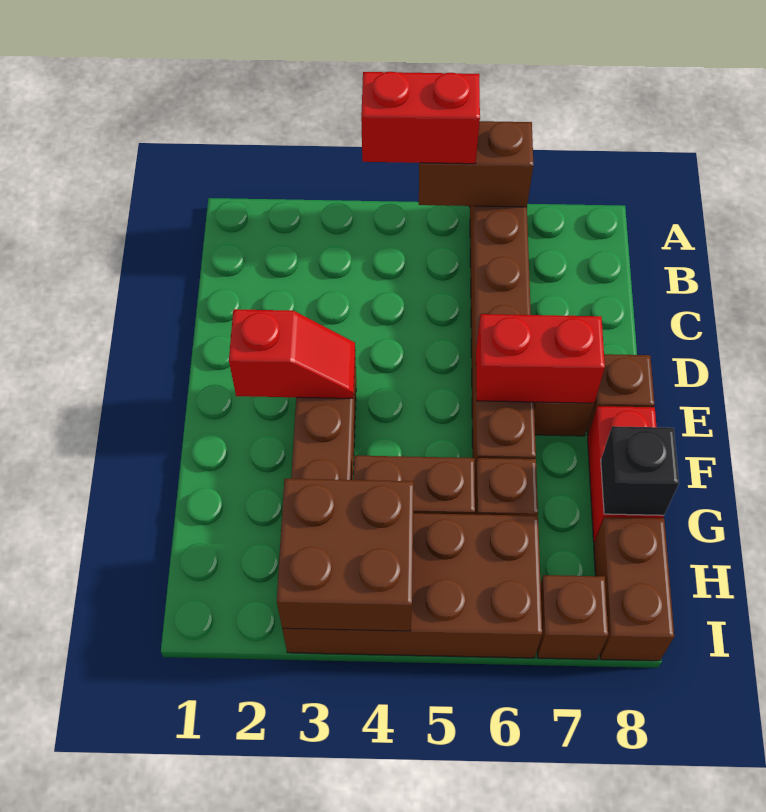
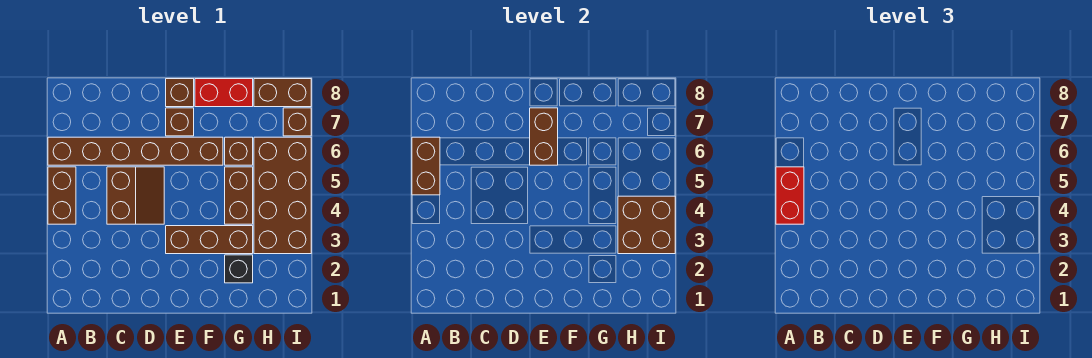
none -> brown brick A4:A5 level 1
none -> brown slope C4:D5 level 1 top C
red slope E2:E3 level 2 top 2 -> none
red brick E6:E7 level 2 -> brown brick E6:E7 level 2
black brick G8 level 2 -> black brick G2 level 1

